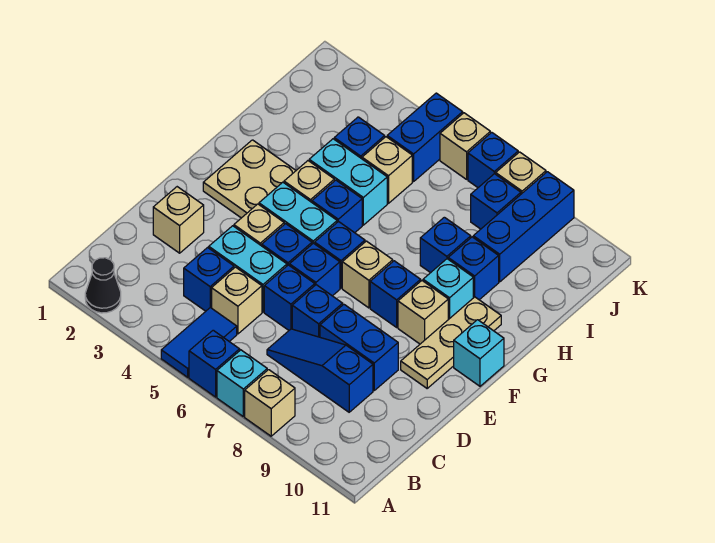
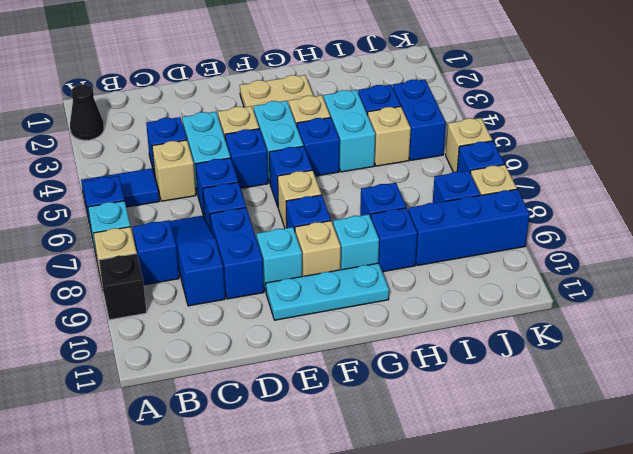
none -> black brick A9 level 1
tan brick D2 level 1 -> none
blue brick E6 level 1 -> blue brick B8 level 1
tan plate E10:G10 level 1 -> cyan plate E10:G10 level 1
cyan brick F11 level 1 -> cyan brick E9 level 1
blue brick J5:K5 level 1 -> blue brick J4:J5 level 1

